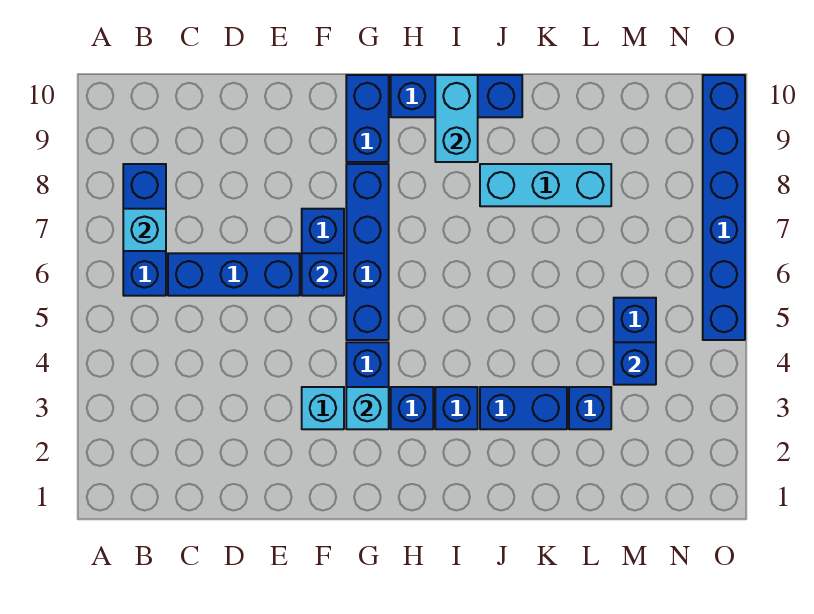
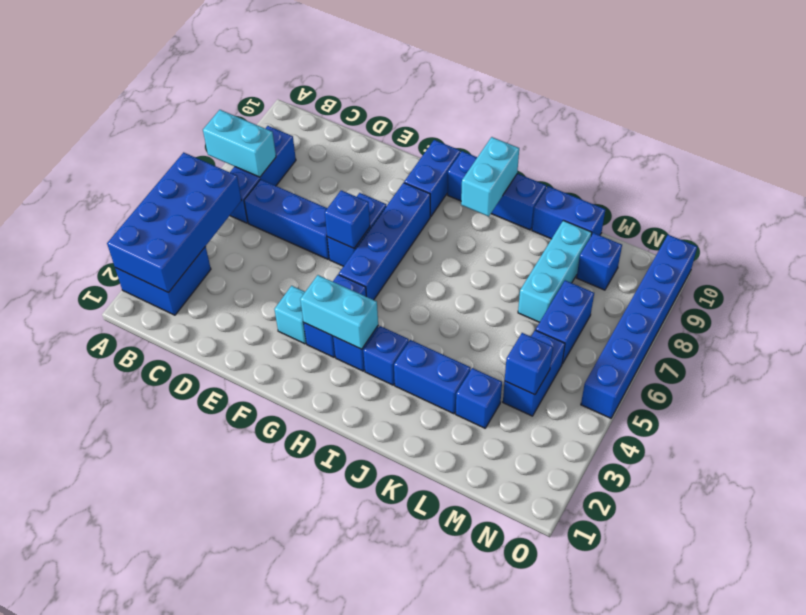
none -> blue brick A2:B3 level 1
none -> blue brick A2:B5 level 2
cyan brick B7 level 2 -> cyan brick A7:B7 level 2
cyan brick G3 level 2 -> cyan brick G3:H3 level 2
cyan brick J8:L8 level 1 -> cyan brick L7:L9 level 1
none -> blue brick K10:L10 level 1
none -> blue brick M6:M7 level 1
none -> blue brick M9 level 1

